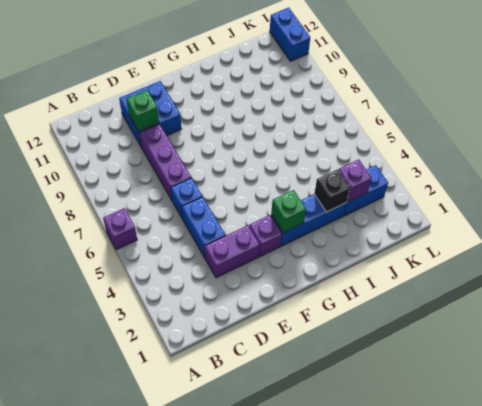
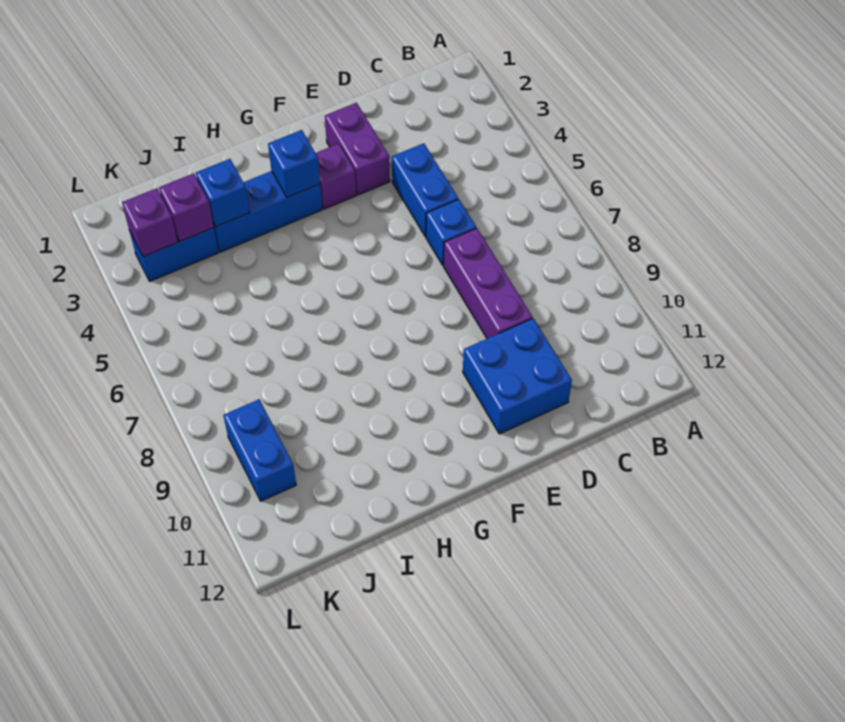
purple brick A6 level 1 -> purple brick K3 level 2
purple brick D3:E3 level 1 -> purple brick E2:E3 level 1
green brick D10 level 2 -> none
green brick G3 level 2 -> blue brick G3 level 2
black brick I3 level 2 -> blue brick I3 level 2
blue brick L11:L12 level 1 -> blue brick K9:K10 level 1

